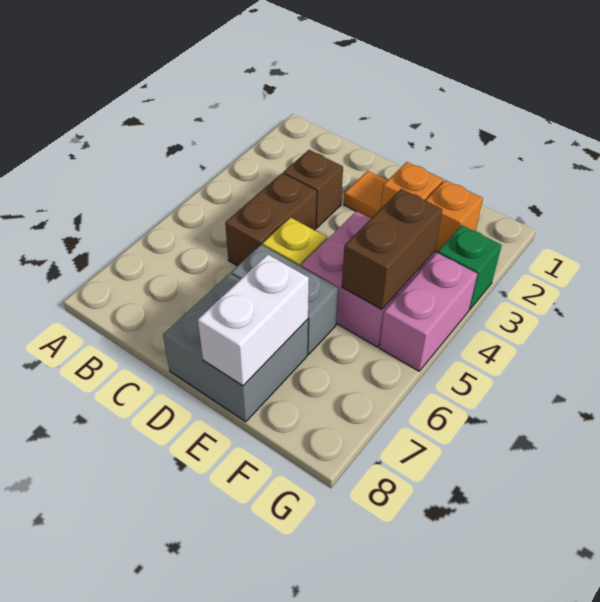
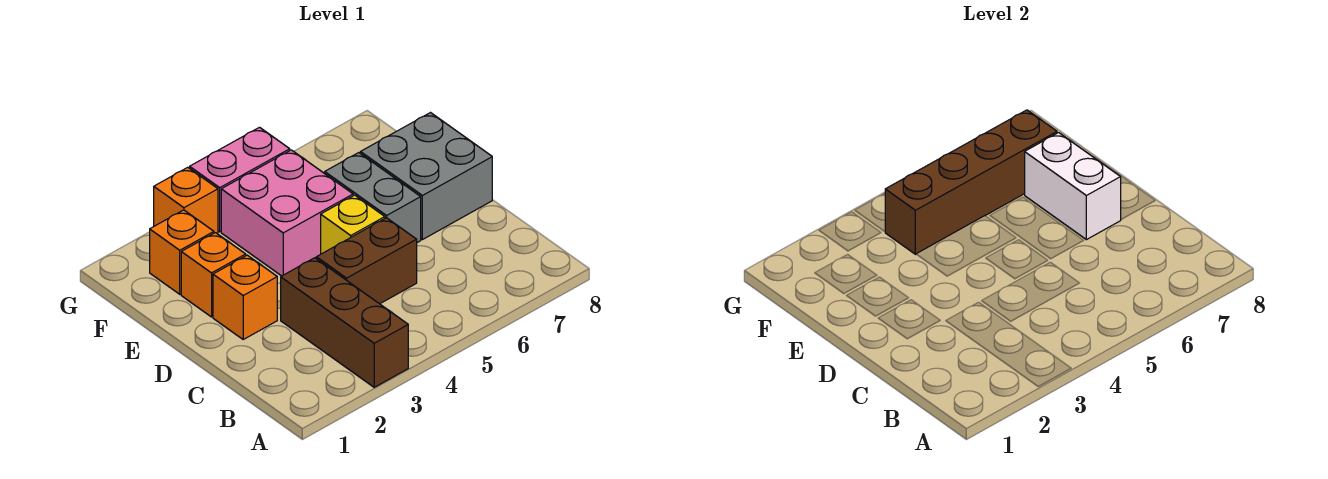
brown brick C3 level 1 -> brown brick A3:C3 level 1
orange tile D2 level 1 -> orange brick D2 level 1
white brick E7:E8 level 2 -> white brick D7:E7 level 2
brown brick F4:F5 level 2 -> brown brick F4:F7 level 2
green brick G3 level 1 -> orange brick G3 level 1

